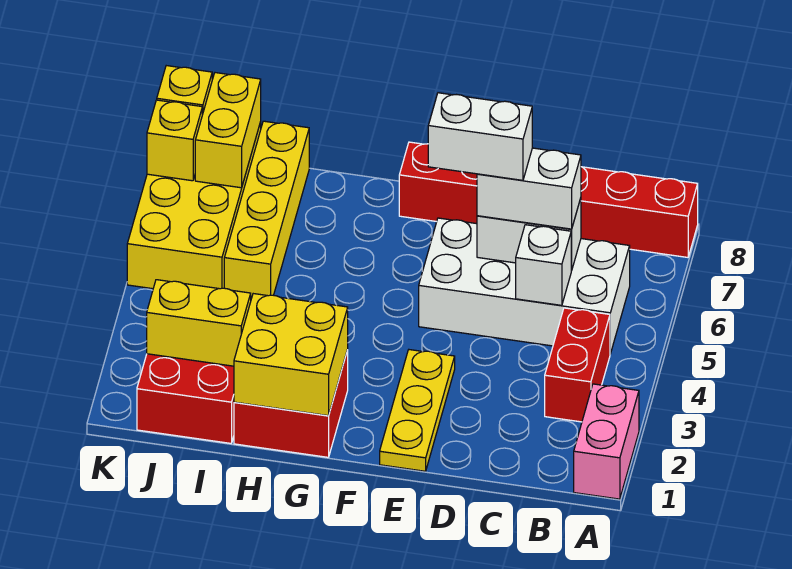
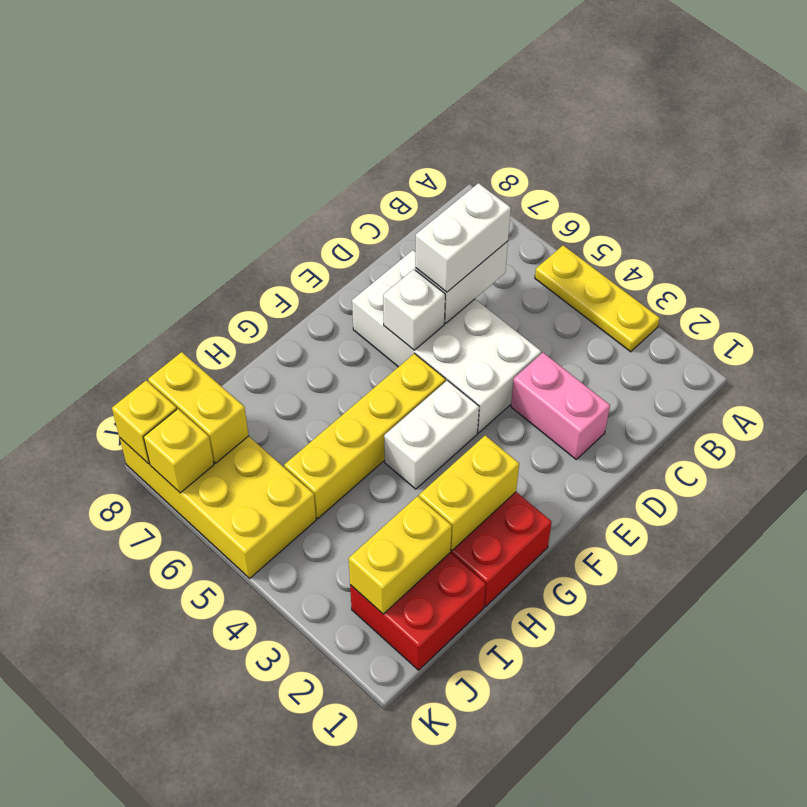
pink brick A1:A2 level 1 -> pink brick D2:D3 level 1
red brick A8:F8 level 1 -> none
red brick B3:B4 level 1 -> none
white brick B5:E6 level 1 -> white brick D4:E7 level 1
white brick C5 level 2 -> white brick E6 level 2
white brick D6:E6 level 4 -> white brick F4:G4 level 1
yellow plate E1:E3 level 1 -> yellow plate A3:A5 level 1
yellow brick G1:H2 level 2 -> yellow brick G2:H2 level 2
yellow brick I5:I8 level 1 -> yellow brick F5:I5 level 1

